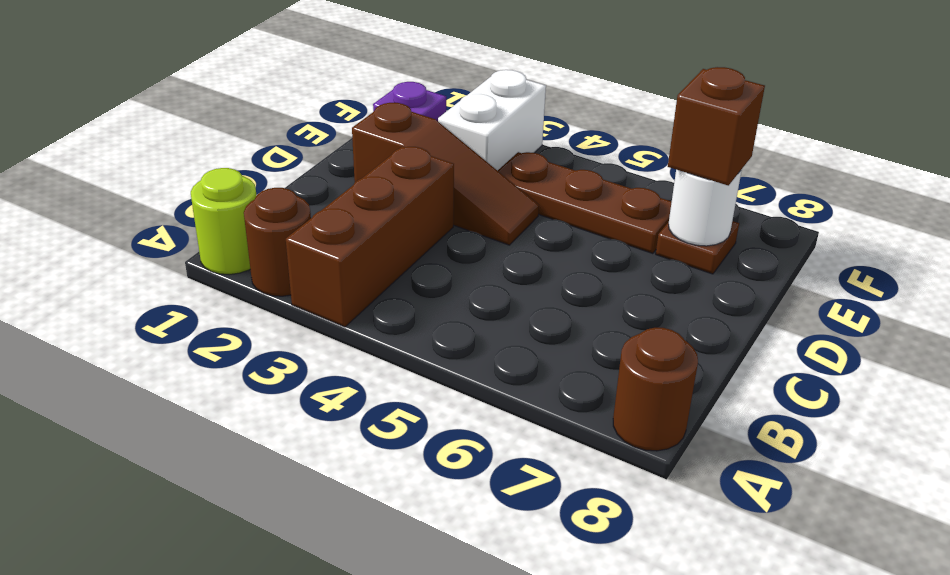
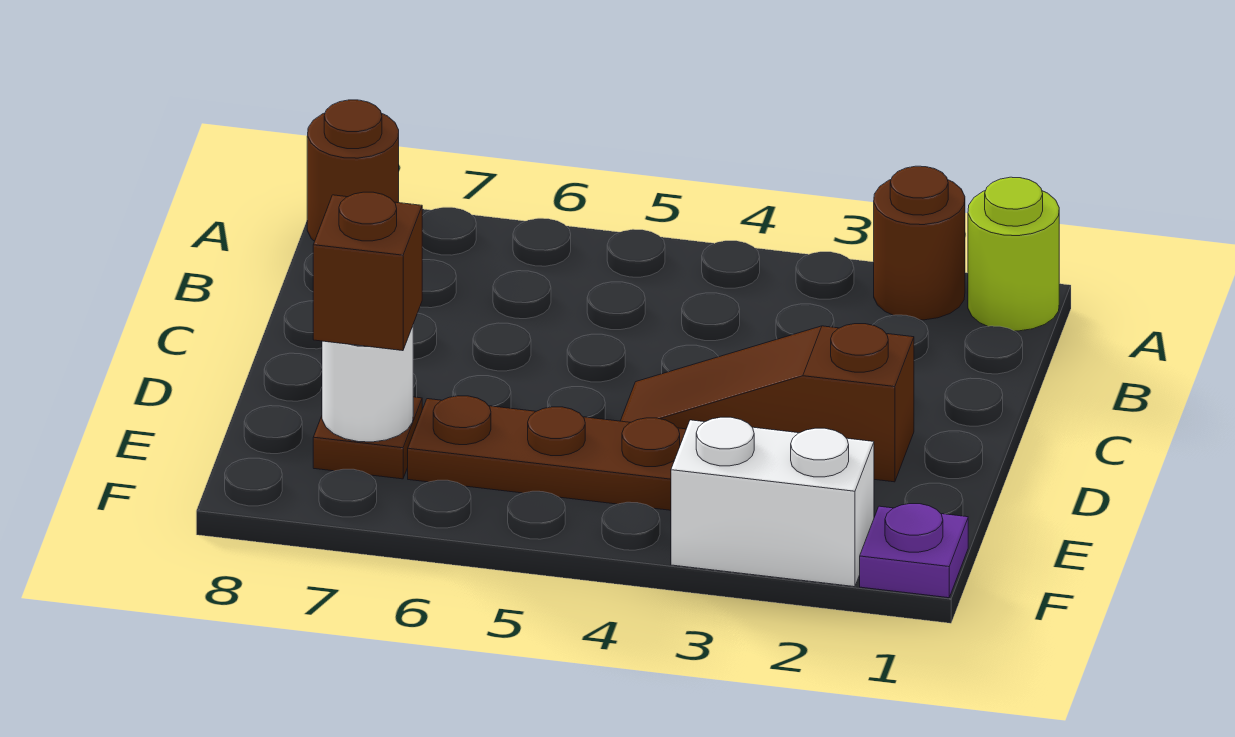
brown brick A3:C3 level 1 -> none
white brick E3:F3 level 1 -> white brick F2:F3 level 1

